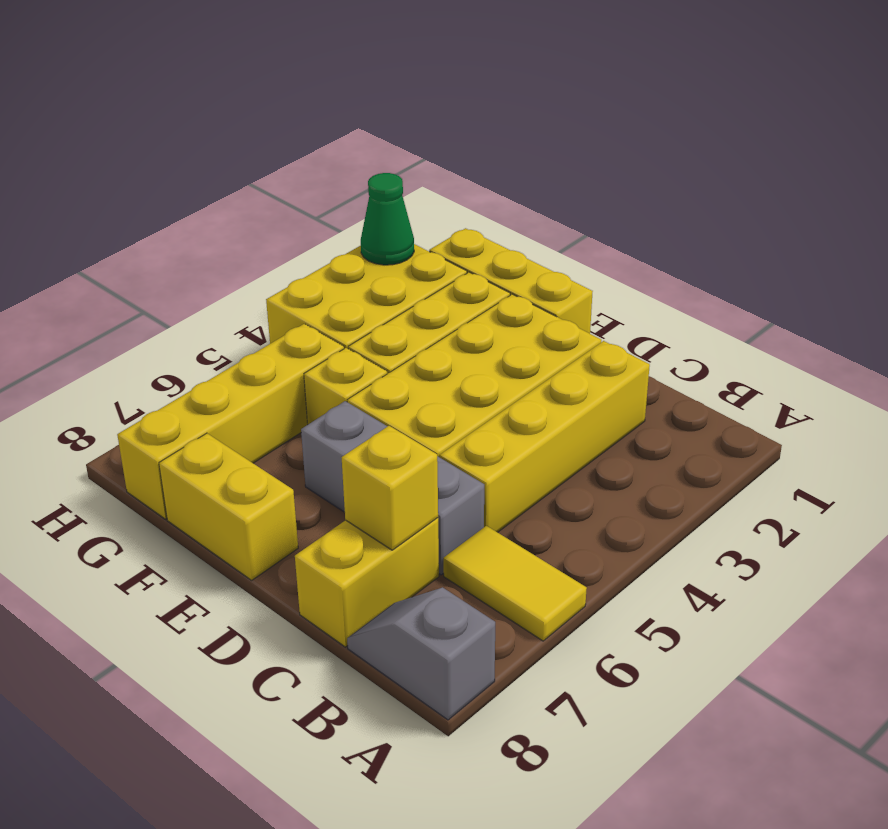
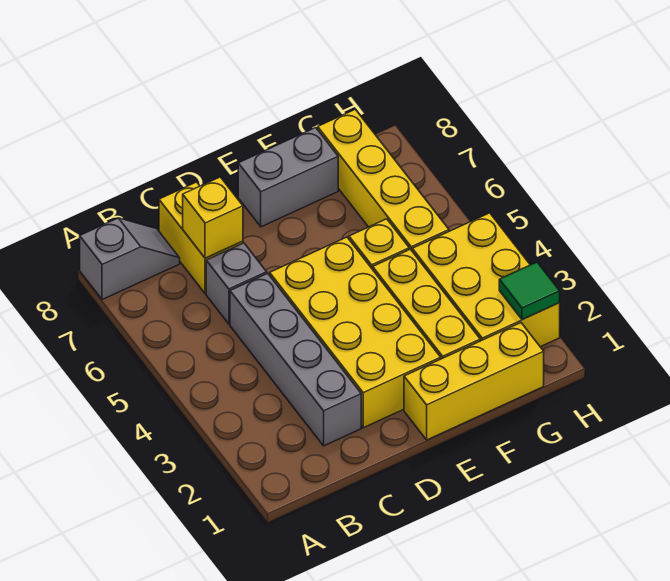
yellow tile A6:B6 level 1 -> none
yellow brick C2:C5 level 1 -> grey brick C2:C5 level 1
grey brick C6:E6 level 1 -> grey brick C6 level 1
yellow brick E8:F8 level 1 -> grey brick E8:F8 level 1
green cone H2 level 2 -> green tile H2 level 2

